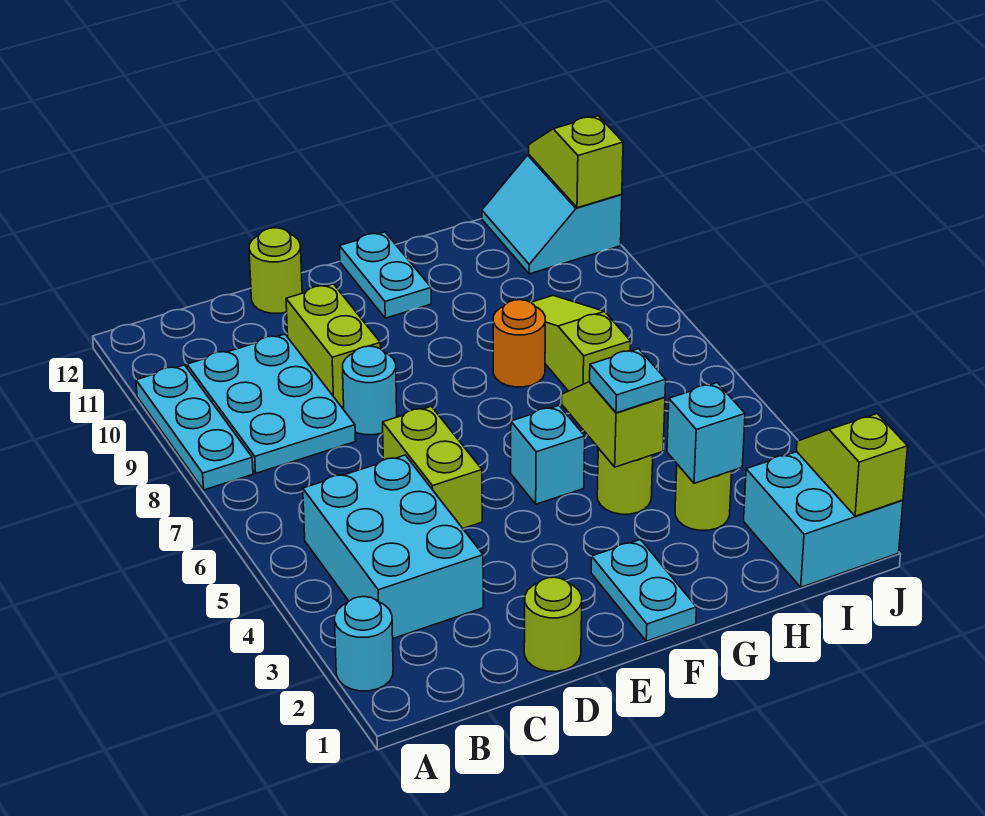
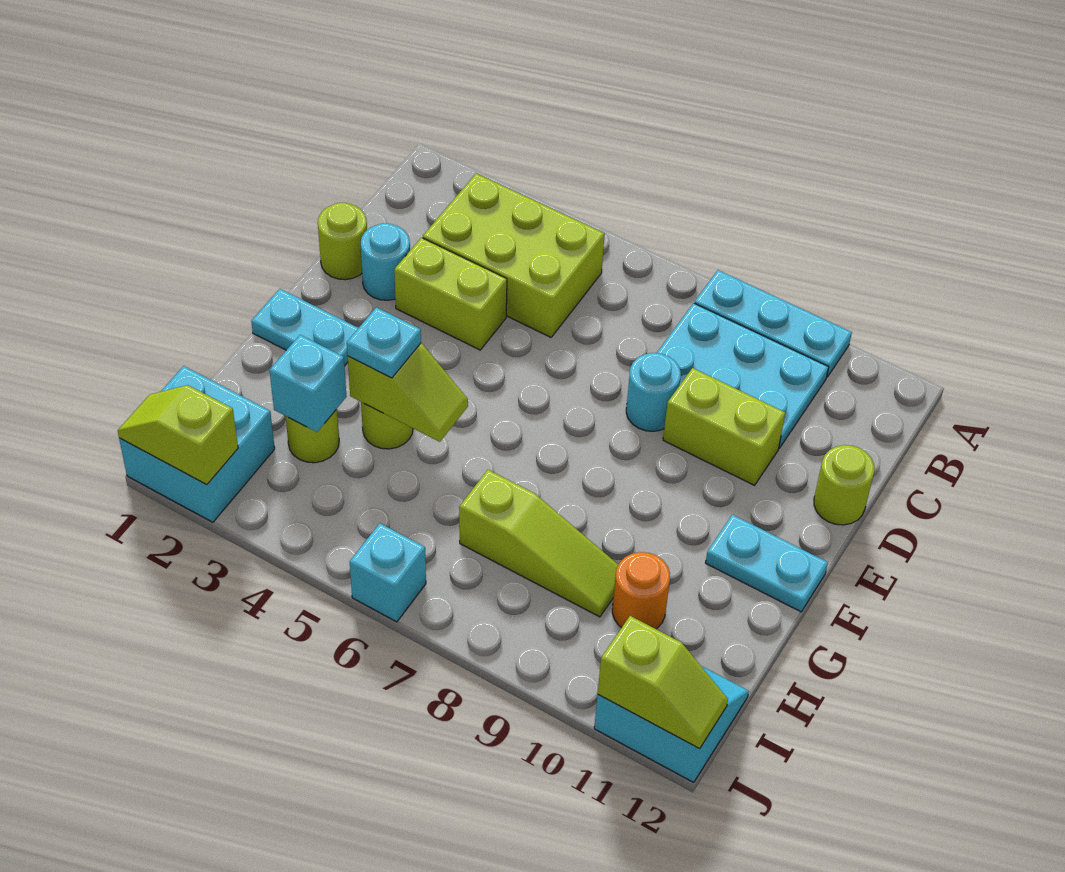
cyan round brick A2 level 1 -> cyan round brick D2 level 1
cyan brick B3:C5 level 1 -> lime brick B3:C5 level 1
lime brick D5:D6 level 1 -> lime brick D3:D4 level 1
cyan brick F5 level 1 -> cyan brick J6 level 1
orange round brick G8 level 1 -> orange round brick H10 level 1
lime slope J1:J2 level 2 top 1 -> lime slope J1:J2 level 2 top 2

